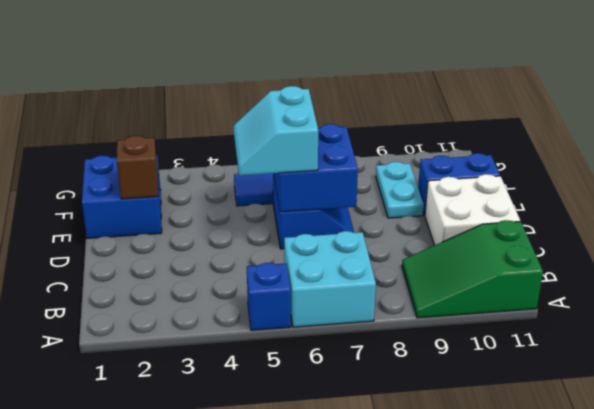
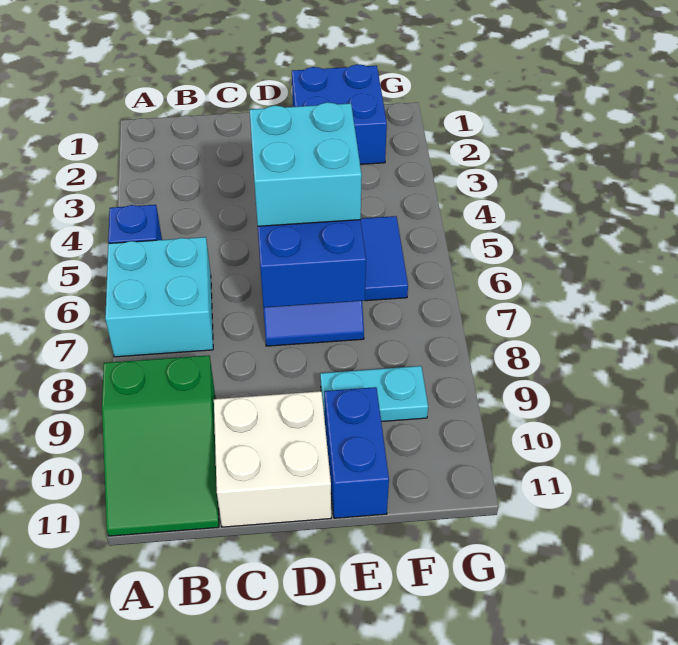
green slope A9:B11 level 1 top 11 -> green slope A9:B11 level 1 top 9
cyan slope D5:E6 level 3 top 6 -> cyan brick D5:E6 level 3
brown brick E2 level 2 -> none

